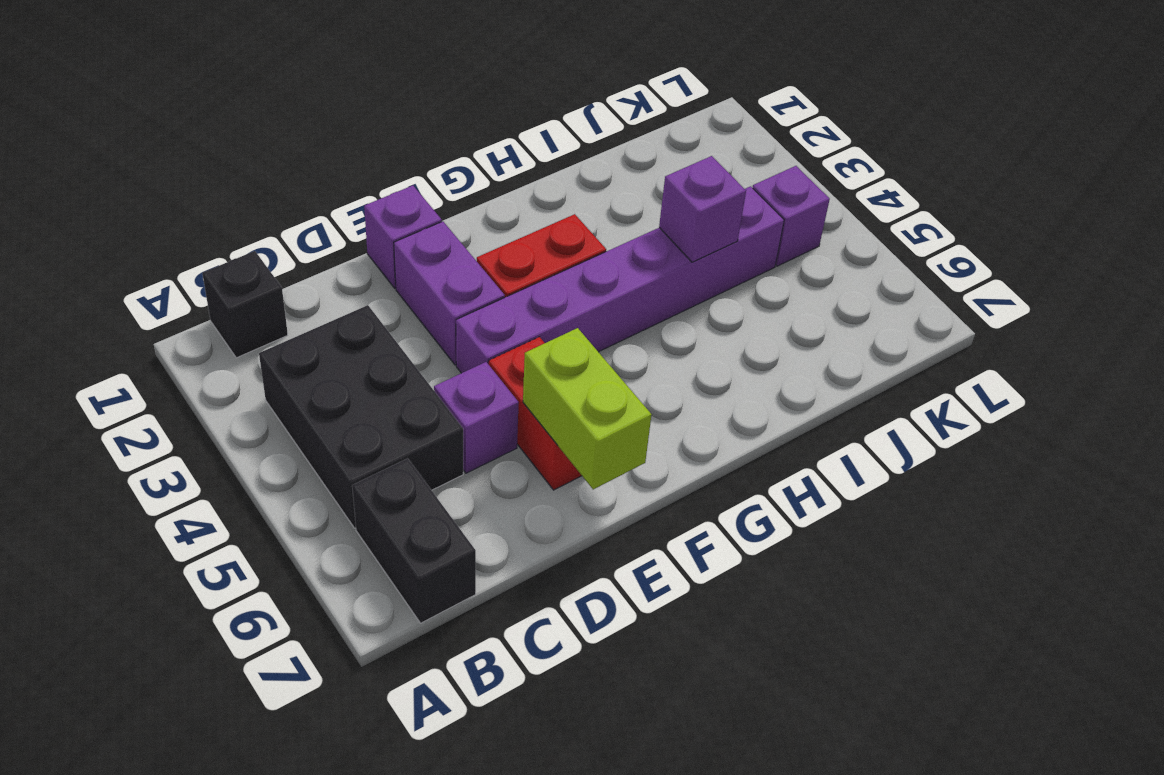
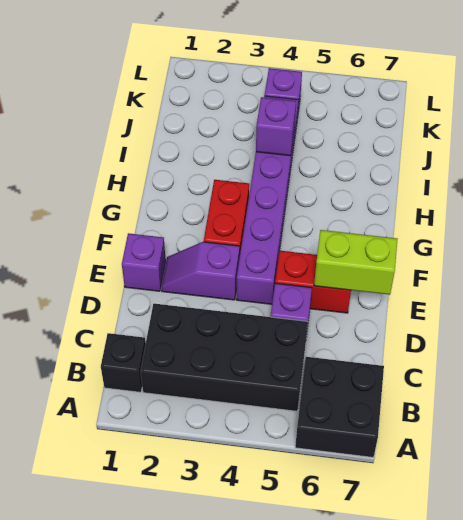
black brick B3:C5 level 1 -> black brick B2:C5 level 1
black brick B6:B7 level 1 -> black brick A6:B7 level 1
purple brick E2:E3 level 1 -> purple slope E2:E3 level 1 top 3

